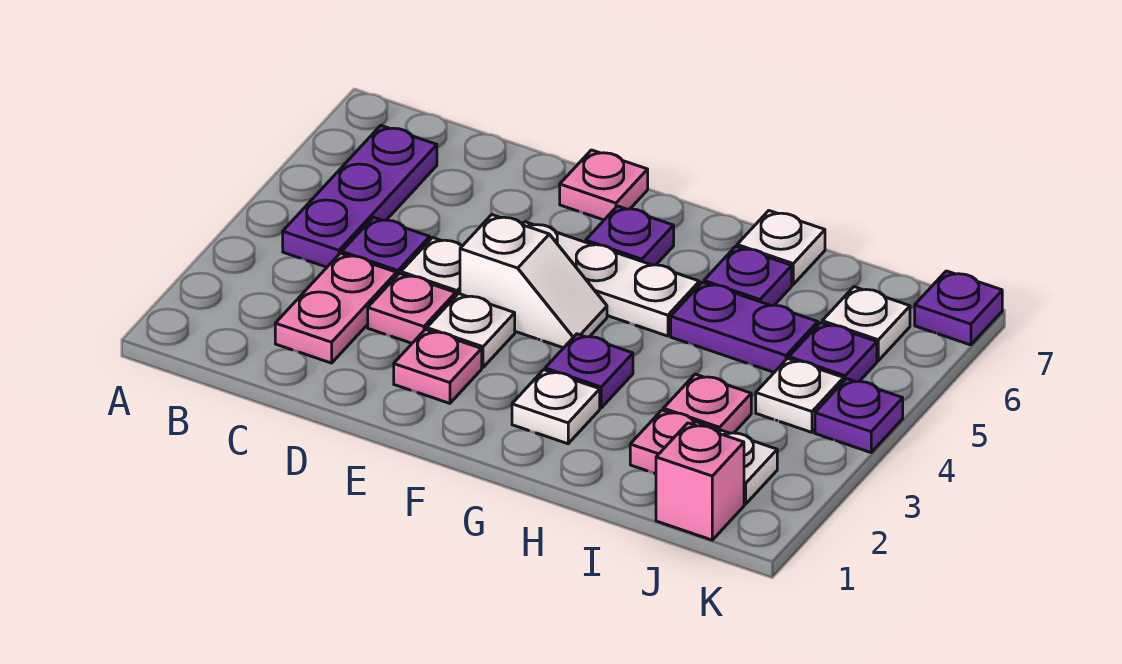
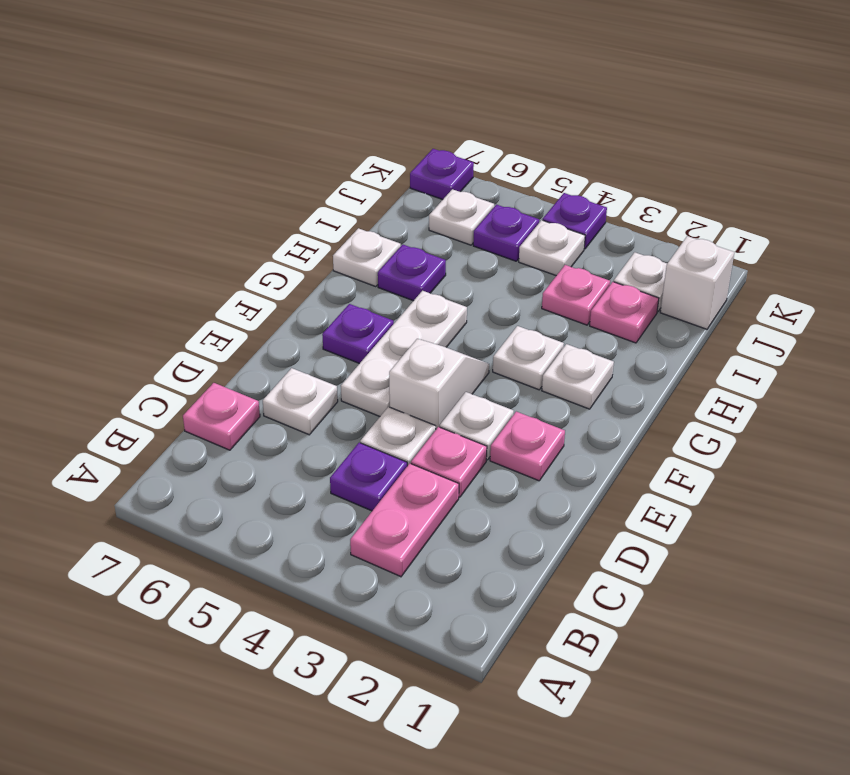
purple plate B4:B6 level 1 -> none
pink plate C2:C3 level 1 -> pink plate B3:C3 level 1
none -> white plate D6 level 1
pink plate E7 level 1 -> pink plate C7 level 1
purple plate G3 level 1 -> white plate G3 level 1
purple plate H5:I5 level 1 -> none
pink brick J1 level 1 -> white brick J1 level 1

